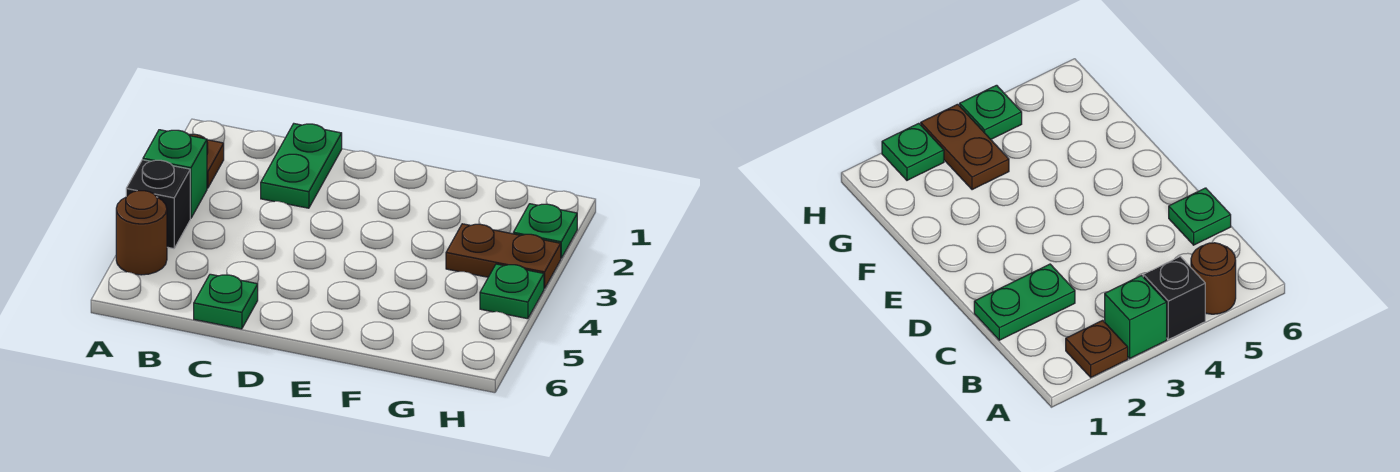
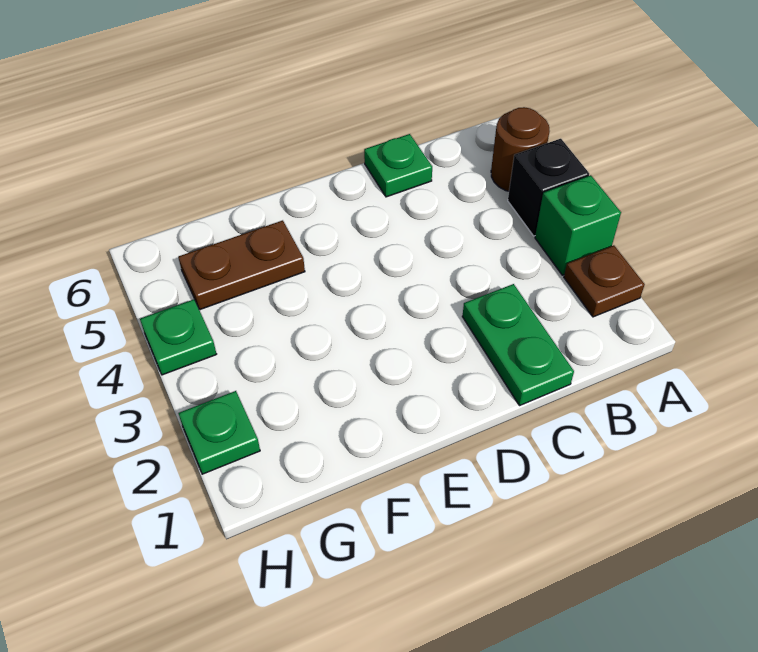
brown plate G3:H3 level 1 -> brown plate F5:G5 level 1

